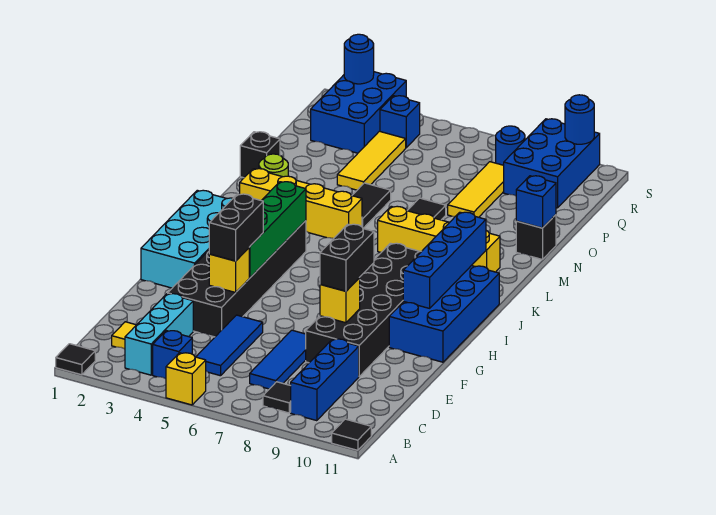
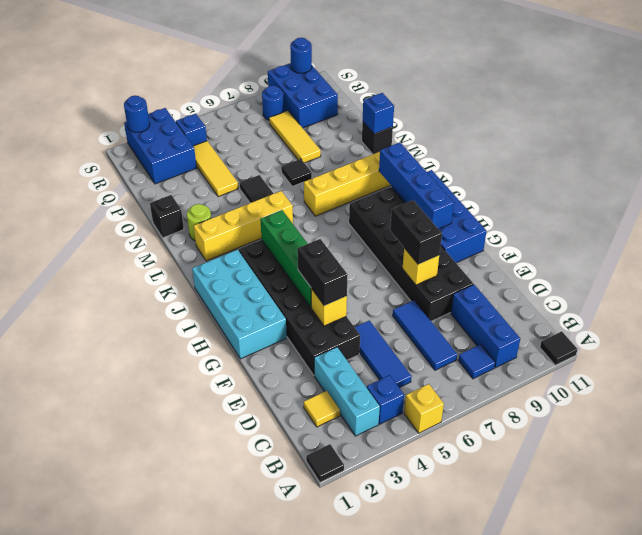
black tile B8 level 1 -> blue tile B8 level 1

